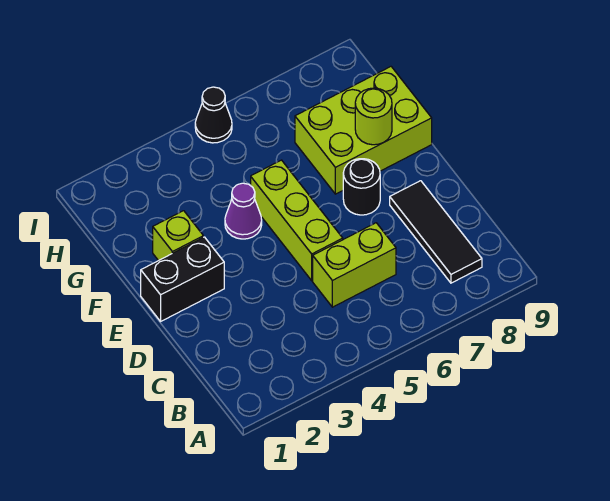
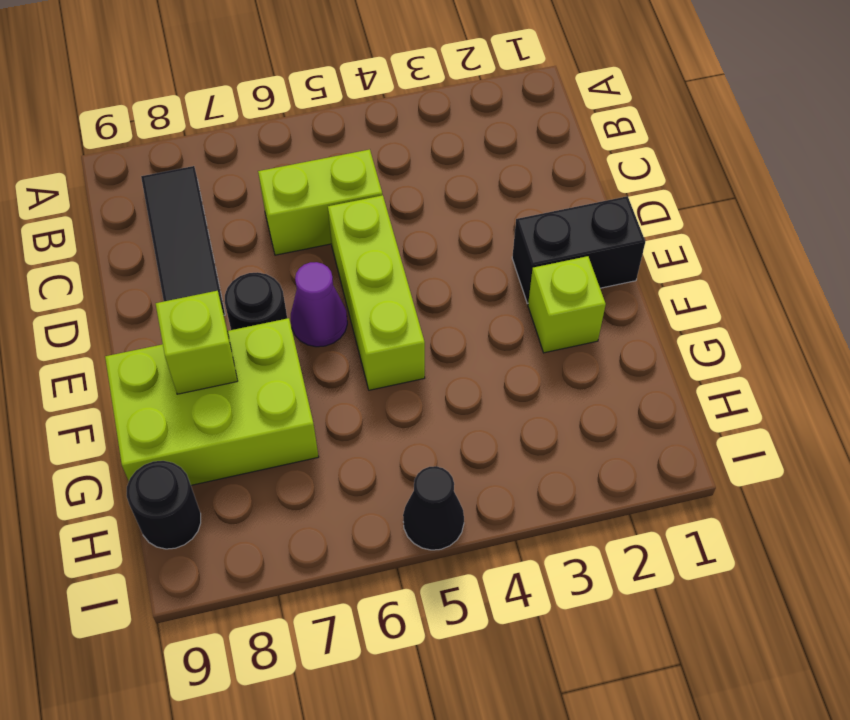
purple cone F4 level 1 -> purple cone E6 level 1
lime round brick F8 level 2 -> lime brick F8 level 2
none -> black round brick H9 level 1

